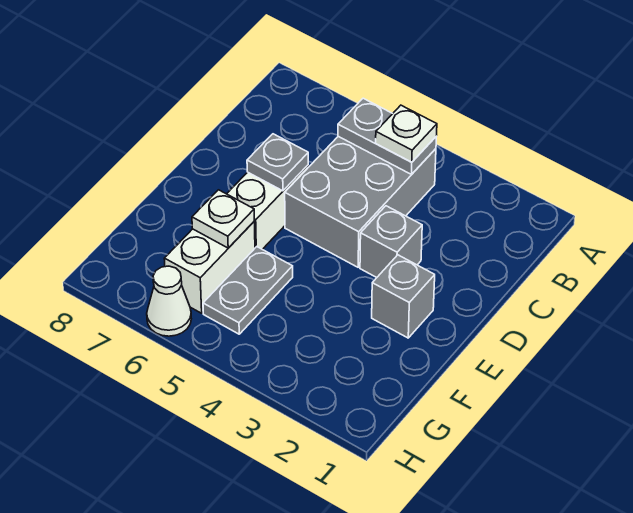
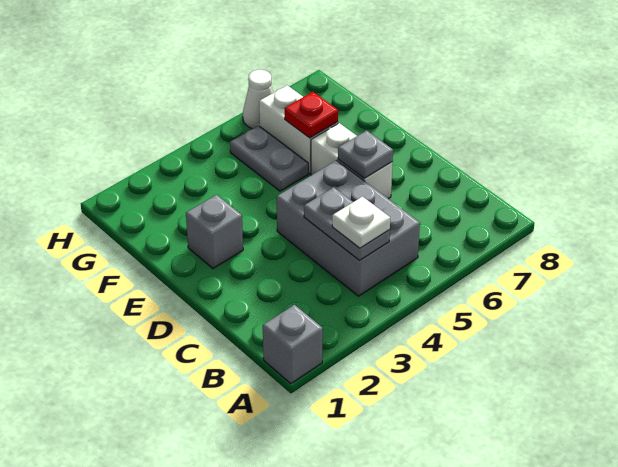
grey plate B4:B5 level 2 -> grey plate B4:C4 level 2
grey brick D3 level 1 -> grey brick A1 level 1
white plate F6 level 2 -> red plate F6 level 2

